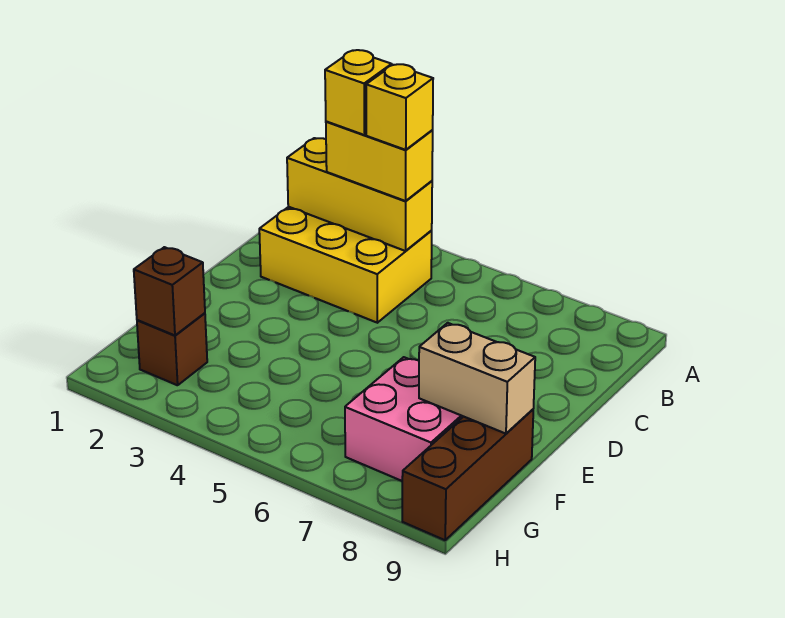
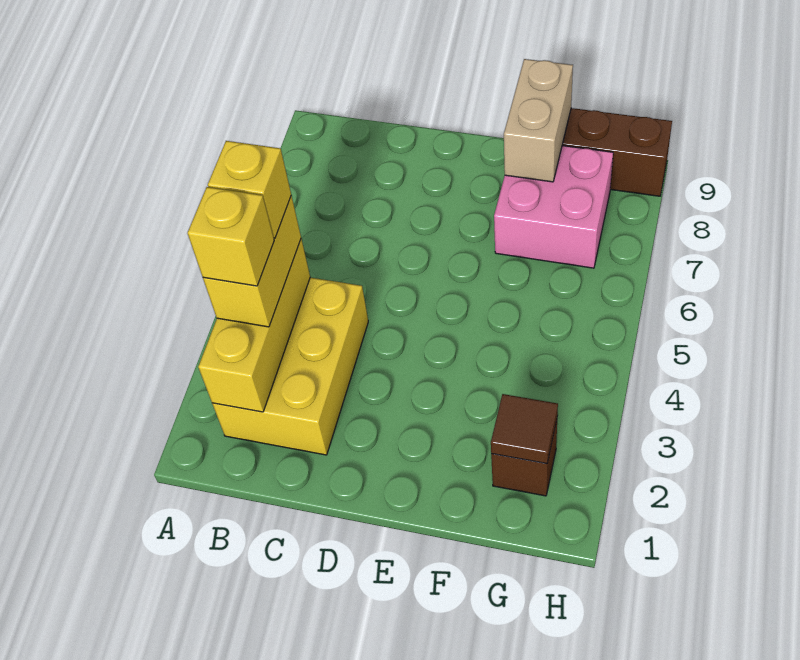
brown brick G2 level 2 -> brown tile G2 level 2

